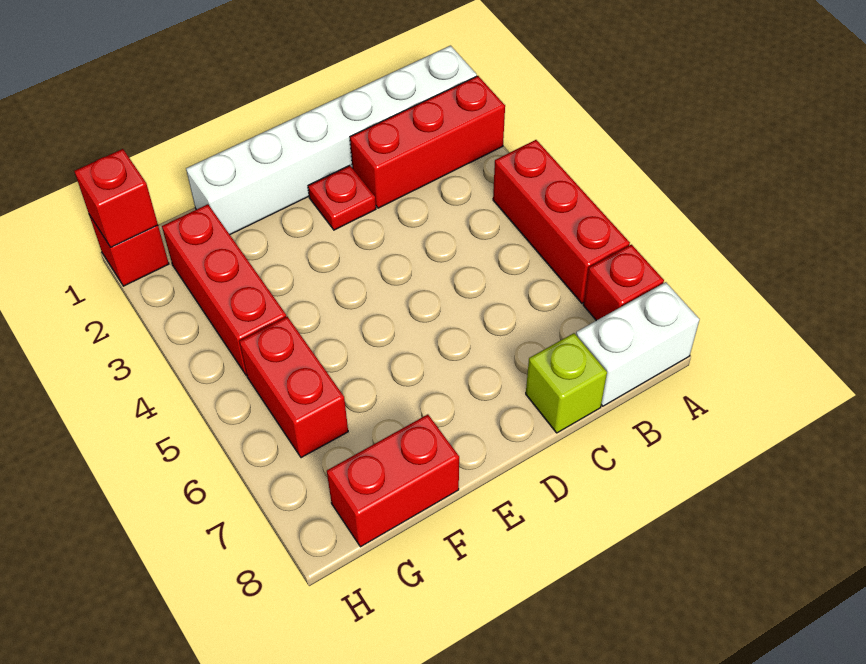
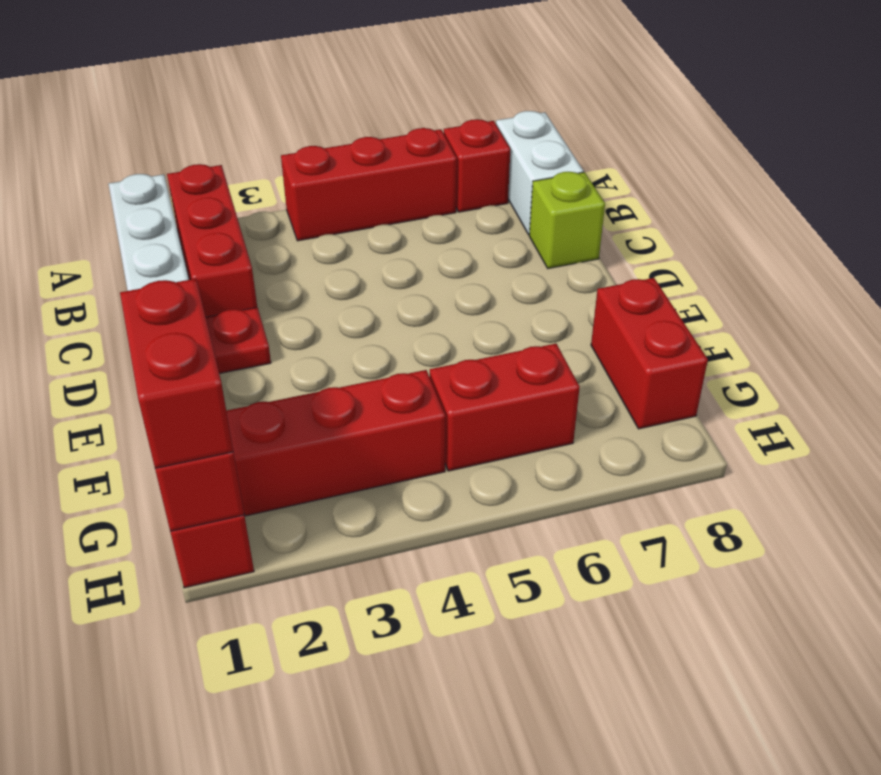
none -> red brick G1:H1 level 3

